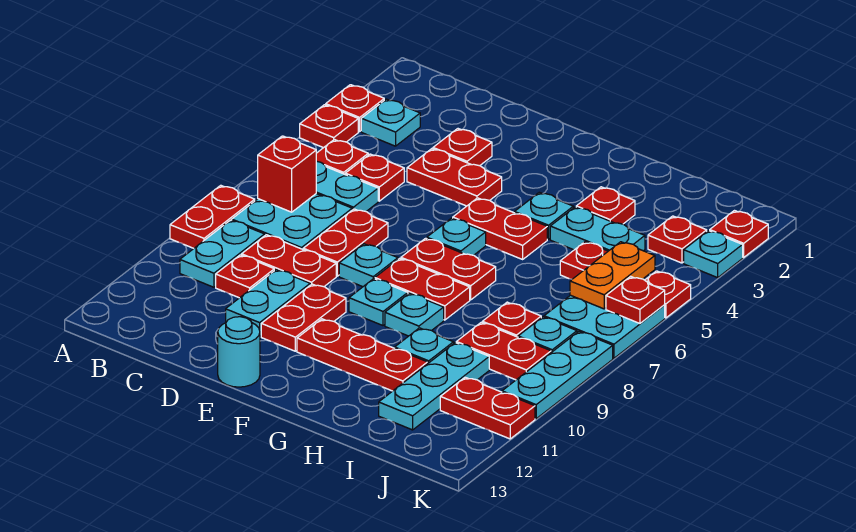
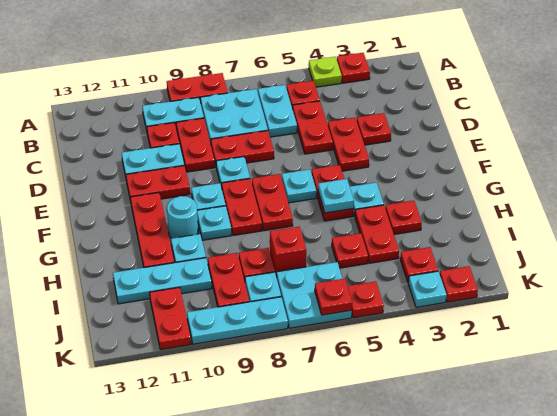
red plate A4 level 1 -> lime plate A4 level 1
cyan plate B3 level 1 -> cyan plate G5 level 2
red brick B7 level 2 -> red brick I7 level 1
red plate C5 level 1 -> red plate C5:D5 level 1
cyan round brick E13 level 1 -> cyan round brick G10 level 1
cyan plate H4:I4 level 1 -> red plate H4:I4 level 1
orange plate J5:J6 level 2 -> none

